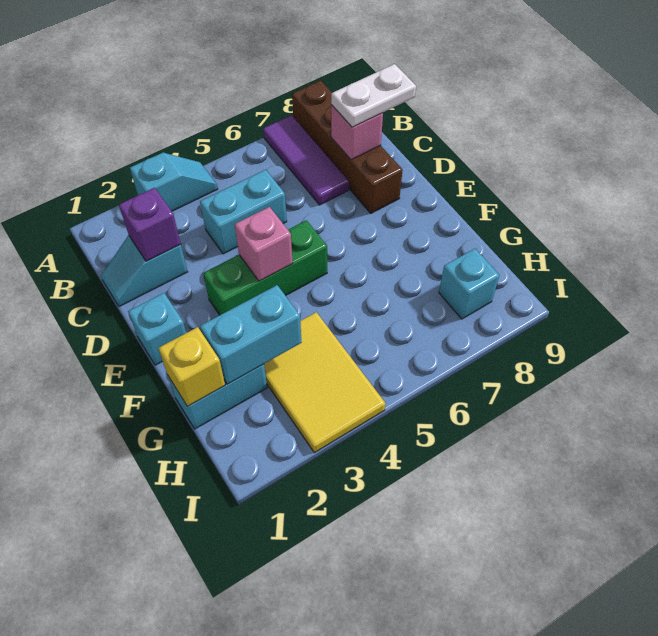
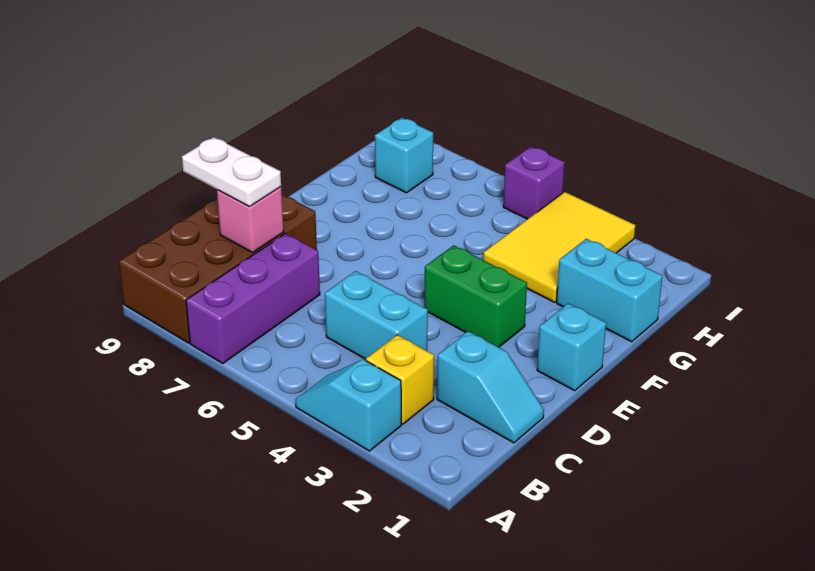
purple tile A7:C7 level 1 -> purple brick A7:C7 level 1
brown brick A8:D8 level 1 -> brown brick A8:D9 level 1
purple brick C2 level 2 -> purple brick I5 level 1
green brick E3:E5 level 1 -> green brick E3:E4 level 1
pink brick E4 level 2 -> none
yellow brick G1 level 2 -> yellow brick B3 level 1
cyan brick G2:G3 level 2 -> none

